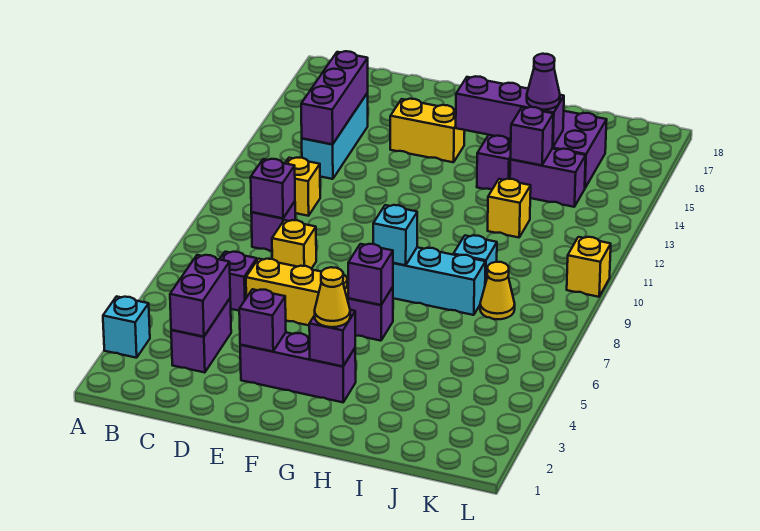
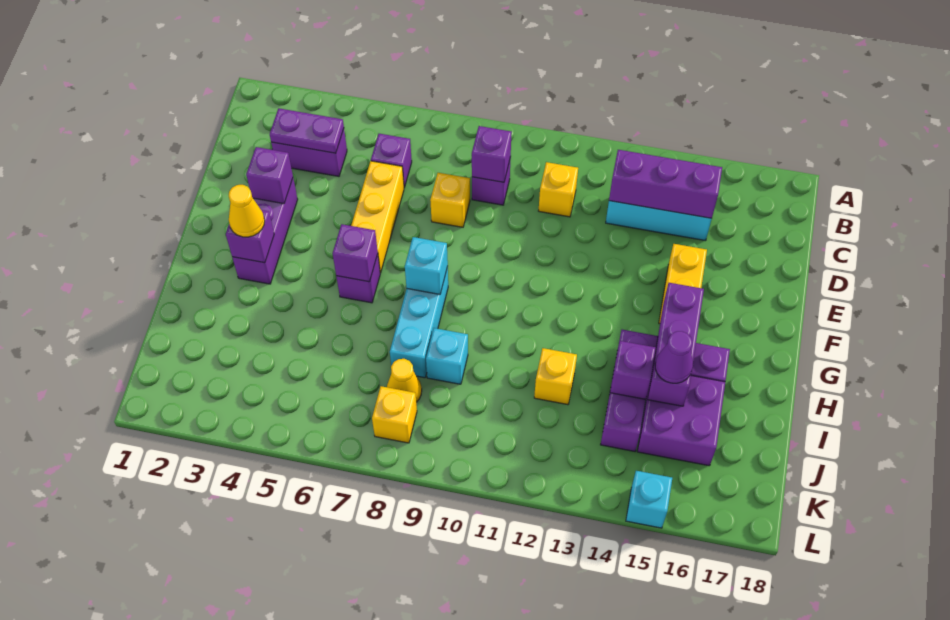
cyan brick A3 level 1 -> cyan brick L15 level 1
purple brick C3:C4 level 2 -> purple plate C3:C4 level 2
yellow brick L10 level 1 -> yellow brick K8 level 1

